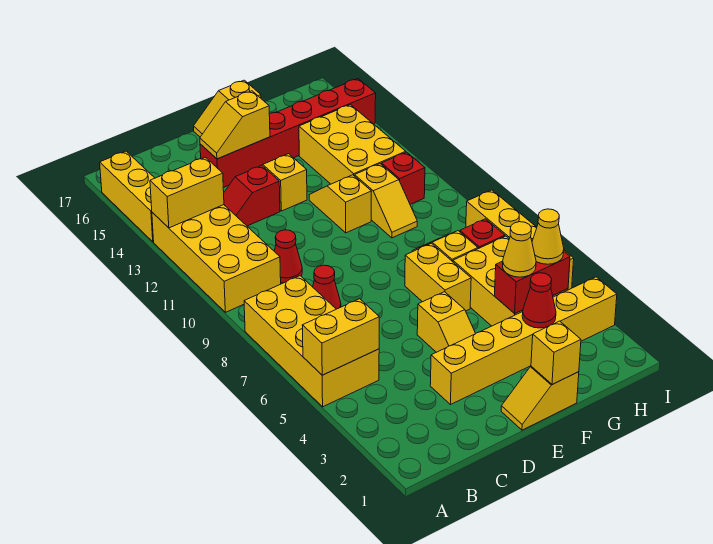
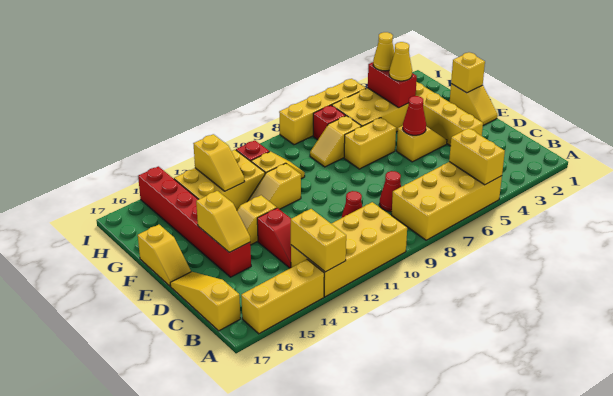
none -> yellow slope B17:D17 level 1 top B
red cone G3 level 2 -> red cone E5 level 2
none -> yellow slope G13:H13 level 2 top H

